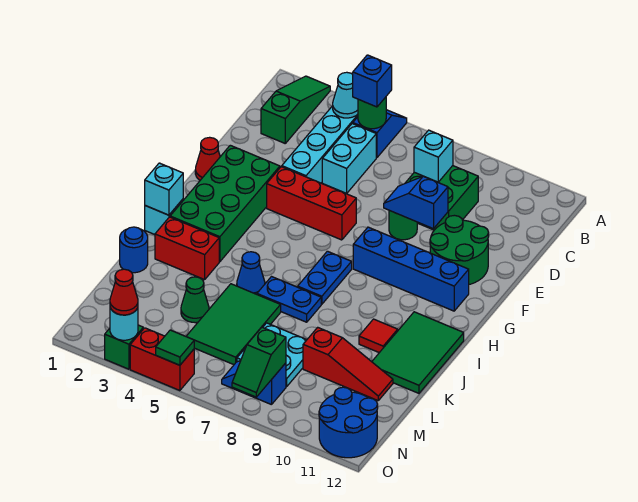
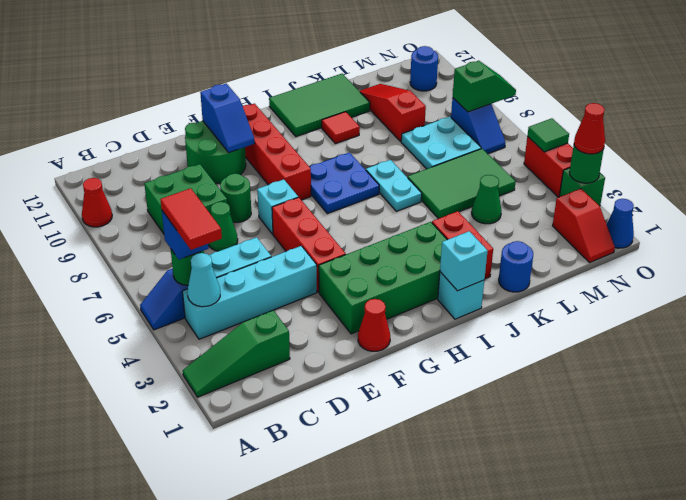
none -> red cone A10 level 1
none -> red tile B4:B5 level 4
cyan brick C8 level 2 -> cyan brick F7 level 1
none -> green cone D7 level 1
blue slope E8:E9 level 2 top 9 -> blue slope F10:F11 level 2 top 11
blue brick G8:G11 level 1 -> red brick G8:G11 level 1
blue plate H7:I7 level 1 -> blue plate H7:I8 level 1
blue cone J5 level 1 -> blue cone O1 level 1
blue plate J6:J7 level 1 -> cyan plate J6:J7 level 1
none -> red slope N1:N2 level 1 top 2
blue round brick N11:O12 level 1 -> blue round brick N11 level 1
cyan round brick O3 level 2 -> green round brick O3 level 2

